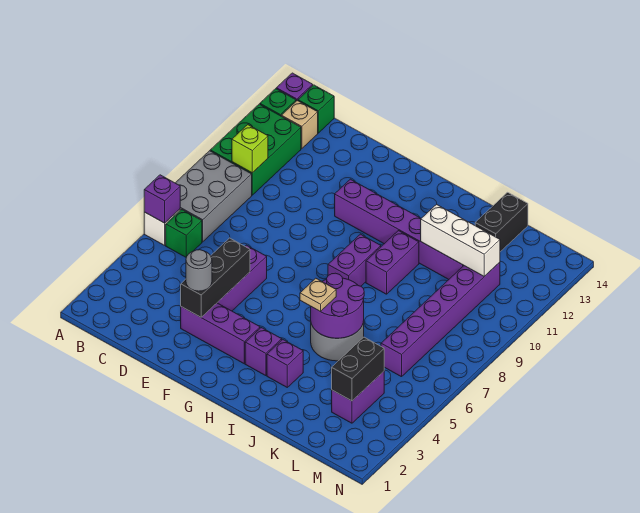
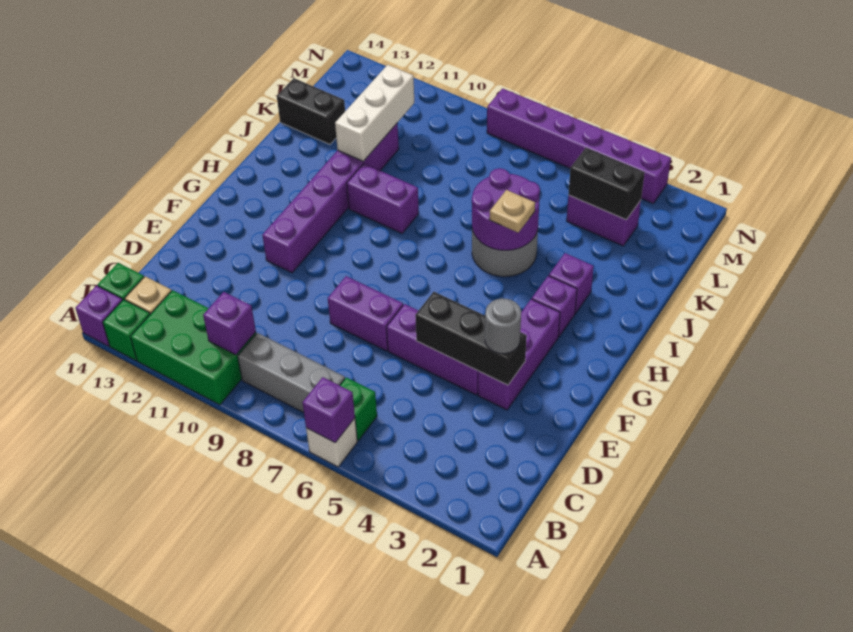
grey brick A7:B9 level 1 -> grey brick B7:B9 level 1
lime brick B10 level 2 -> purple brick B10 level 2
purple brick H8:H9 level 1 -> purple brick E7:E8 level 1
purple brick L6:L11 level 1 -> purple brick N3:N8 level 1

